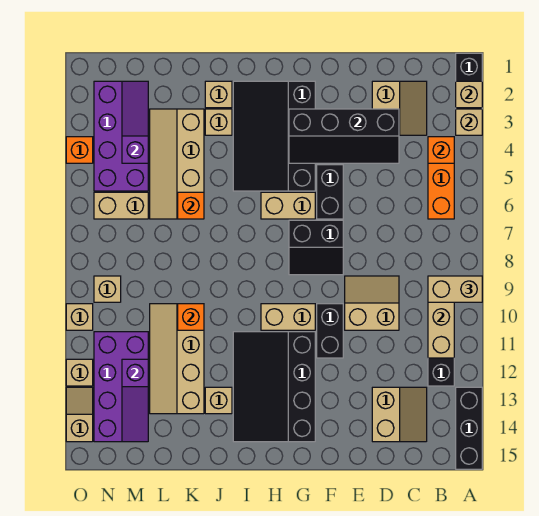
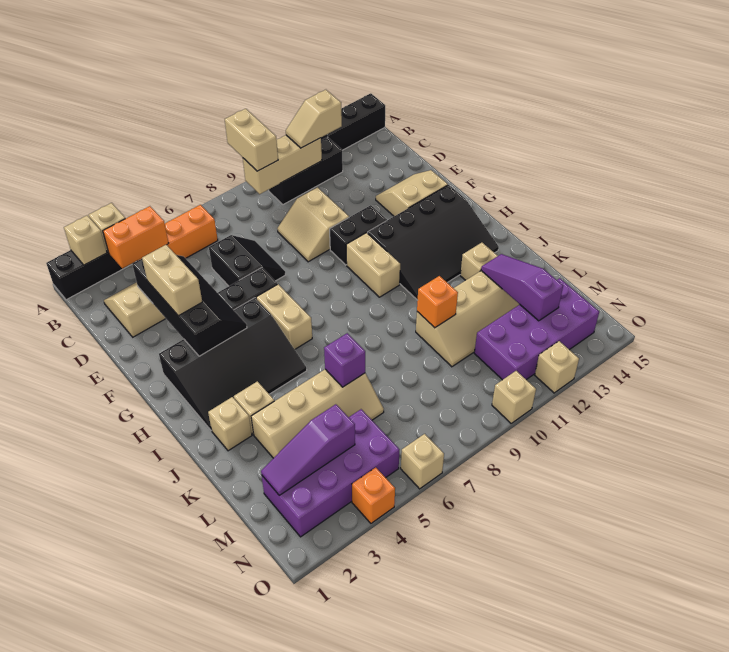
orange brick B4 level 2 -> orange brick B3:B4 level 2
tan slope C13:D14 level 1 top D -> tan slope E13:F14 level 1 top F
black slope F7:G8 level 1 top 7 -> black slope D6:E7 level 1 top 6
orange brick K6 level 2 -> purple brick K6 level 2
tan brick M6:N6 level 1 -> tan brick E3:F3 level 3
purple slope M12:M14 level 2 top 12 -> purple slope K13:M13 level 2 top M
tan brick N9 level 1 -> tan brick O6 level 1
tan slope O13:O14 level 1 top 14 -> tan slope B11:B12 level 3 top 12

